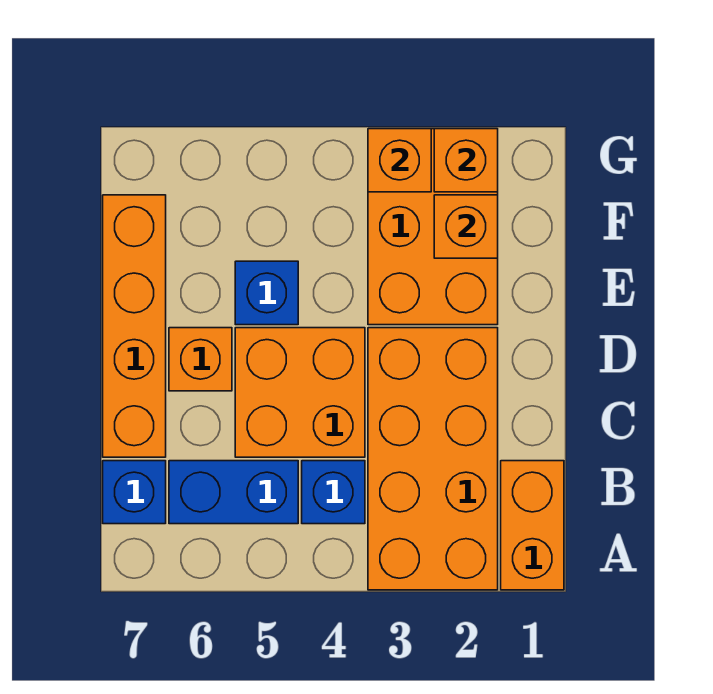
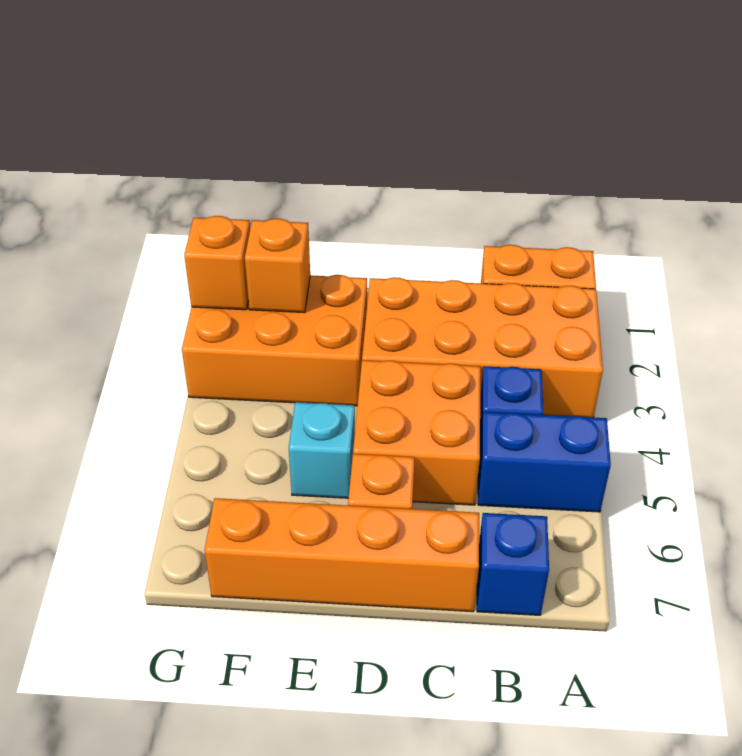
blue brick B5:B6 level 1 -> blue brick A5:B5 level 1
blue brick E5 level 1 -> cyan brick E5 level 1
orange brick G3 level 2 -> none

